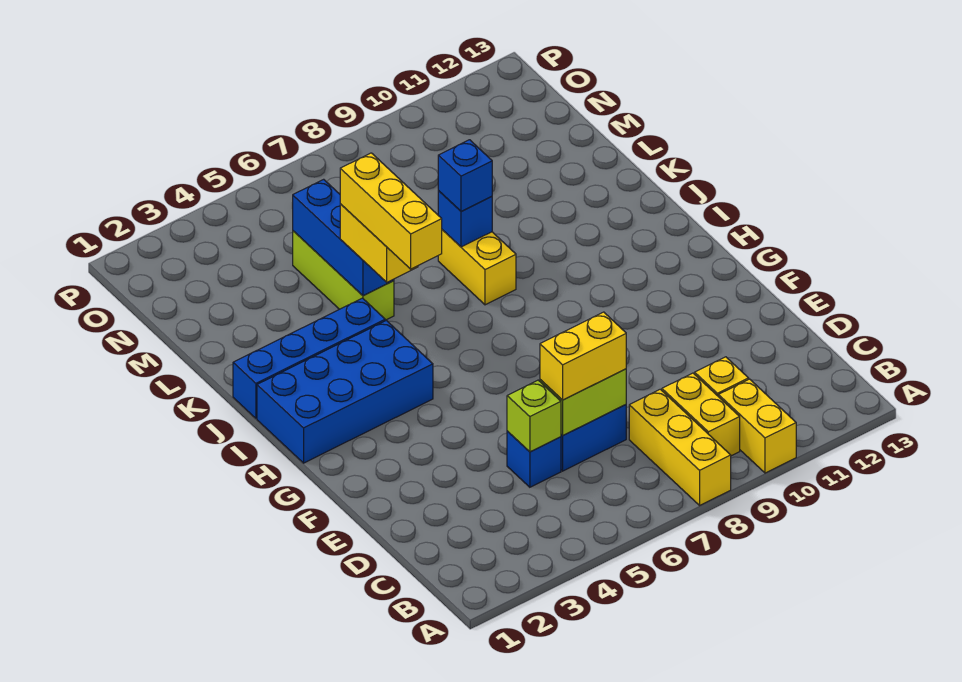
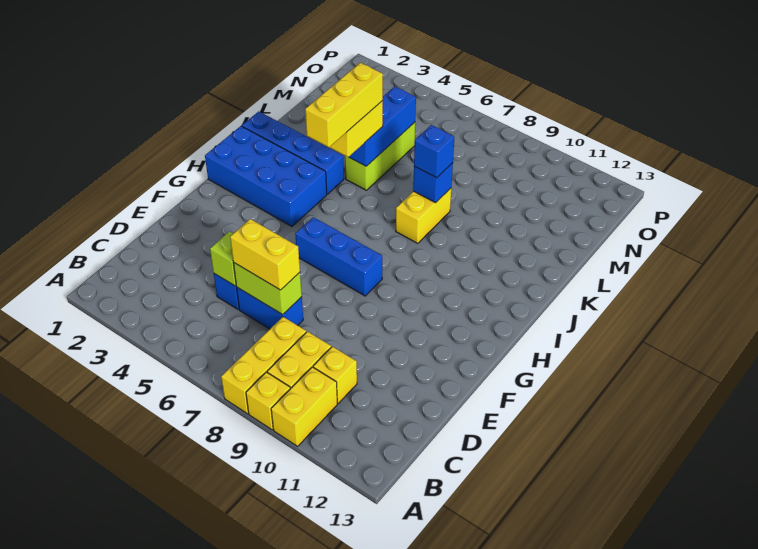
none -> yellow brick A9 level 1
none -> blue brick G6:G8 level 1

